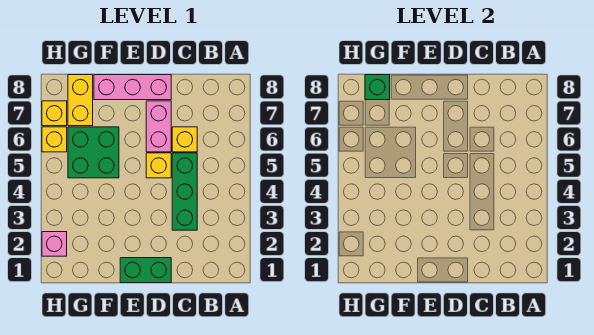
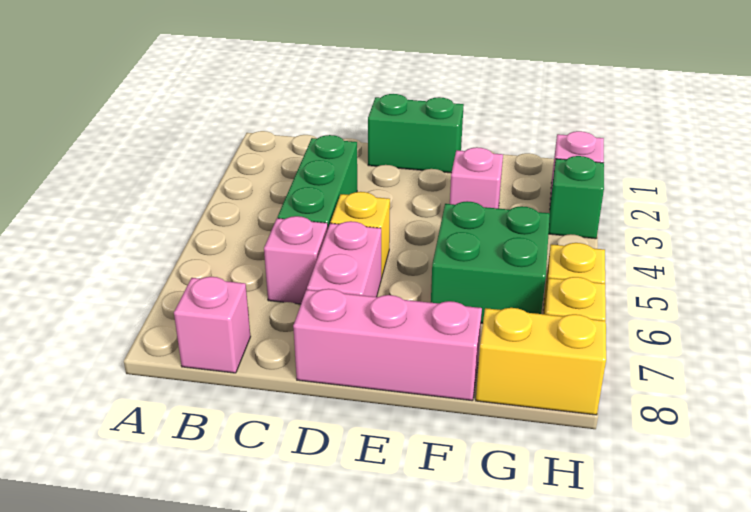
none -> pink brick B8 level 1
yellow brick C6 level 1 -> pink brick C6 level 1
none -> pink brick F3 level 1
yellow brick G7:G8 level 1 -> yellow brick G8:H8 level 1
green brick G8 level 2 -> green brick H3 level 1

